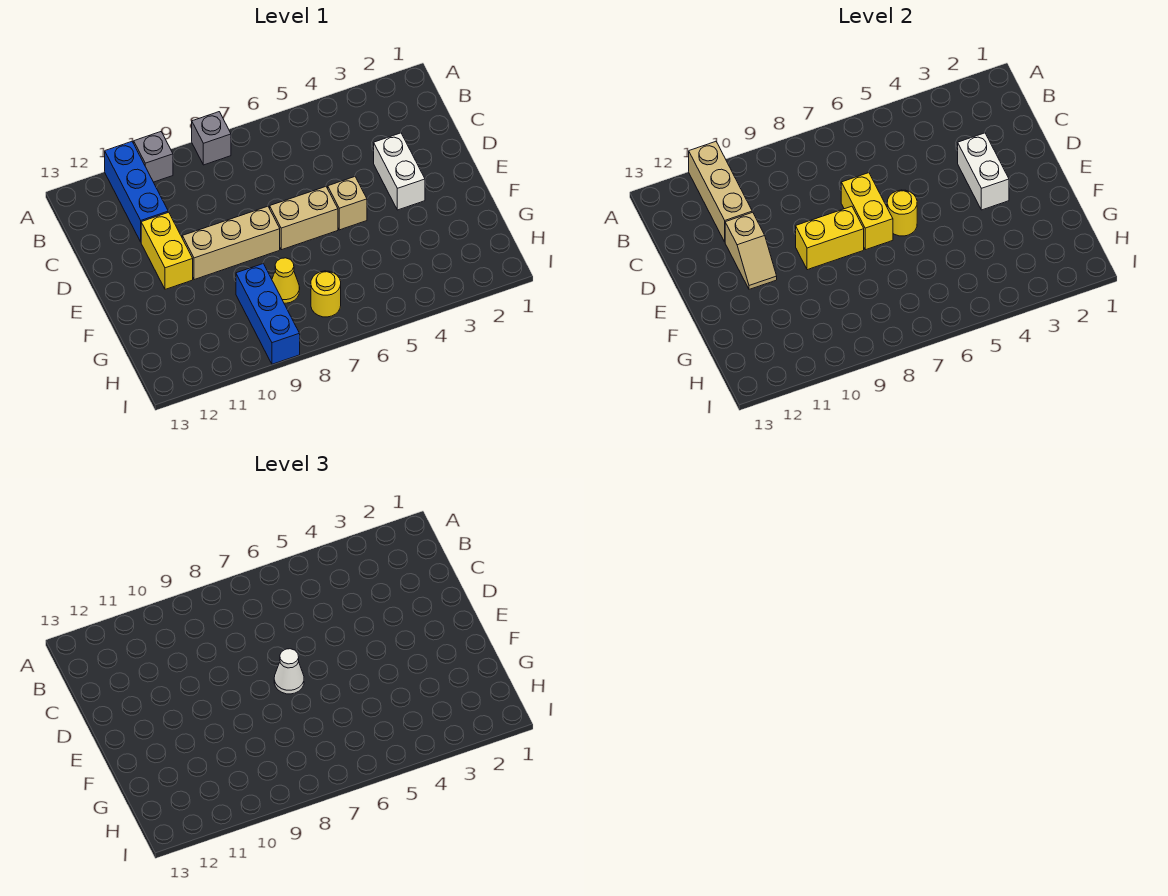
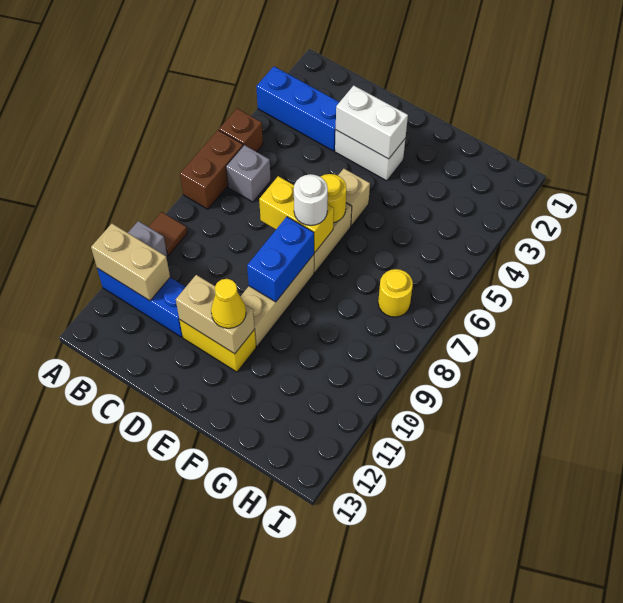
none -> brown brick A5 level 1
none -> brown brick A6:A7 level 1
grey brick A8 level 1 -> grey brick B6 level 1
none -> brown tile A9 level 1
tan brick A11:C11 level 2 -> tan brick A11:B11 level 2
tan slope D11:E11 level 2 top D -> tan brick D11:E11 level 2
white cone E7 level 3 -> white round brick E7 level 3
yellow brick E8:E9 level 2 -> blue brick E8:E9 level 2
yellow cone G8 level 1 -> yellow cone E11 level 3
blue brick G9:I9 level 1 -> blue brick A3:C3 level 1

